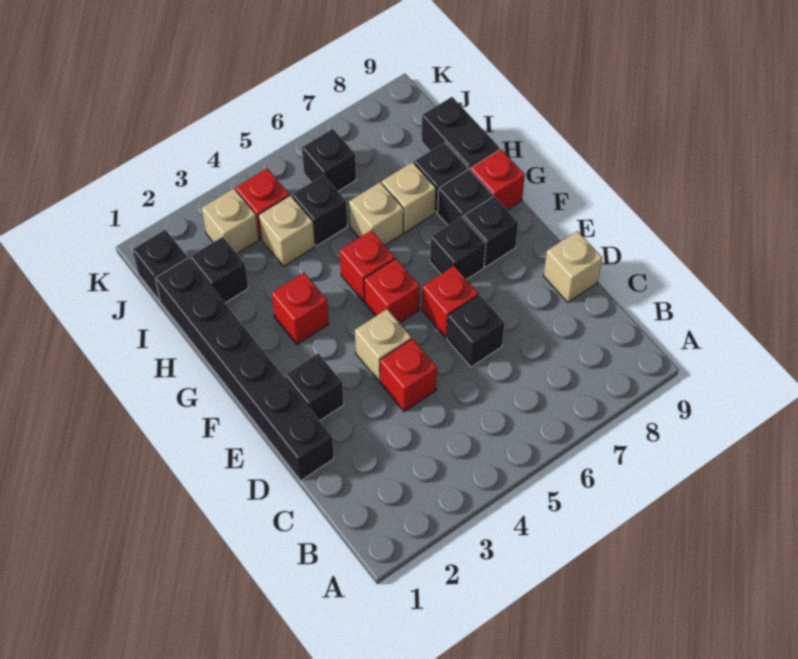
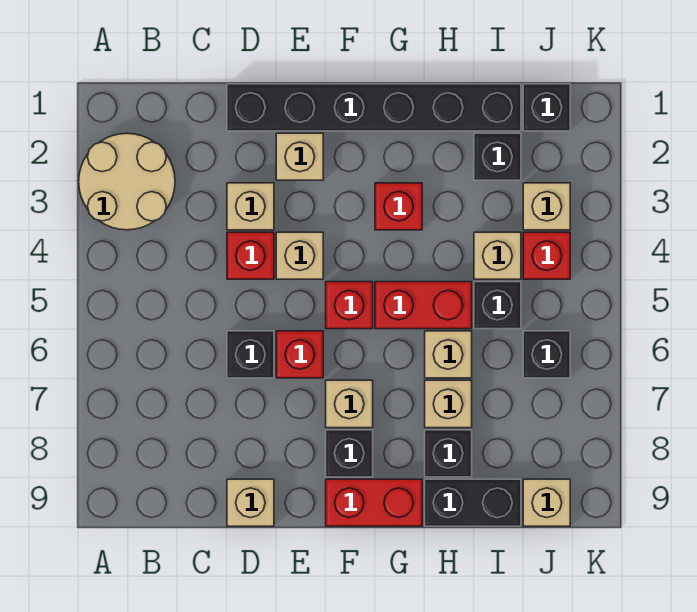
none -> tan round brick A2:B3 level 1
none -> tan brick D3 level 1
black brick E2 level 1 -> tan brick E2 level 1
black brick F7 level 1 -> tan brick F7 level 1
red brick G5 level 1 -> red brick G5:H5 level 1
black brick G8 level 1 -> none
red brick G9 level 1 -> red brick F9:G9 level 1
none -> tan brick J9 level 1

